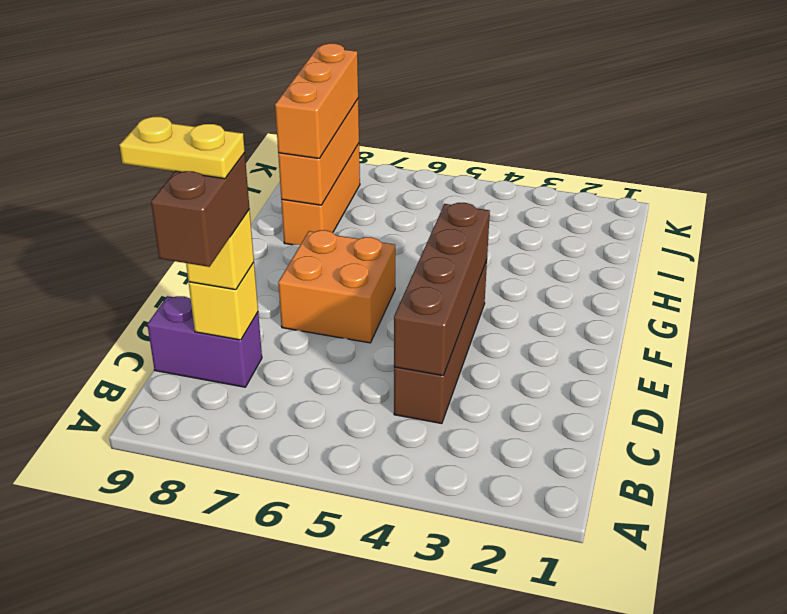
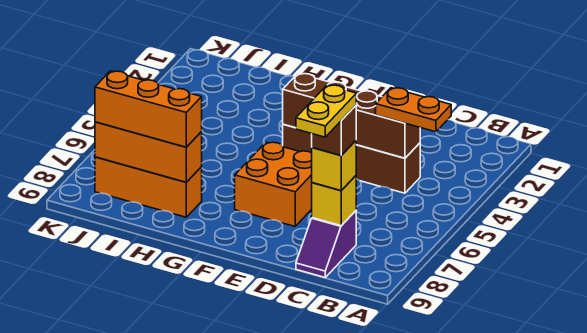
none -> orange plate B4:C4 level 3
brown brick B8:C8 level 4 -> brown brick C8 level 4
purple brick C8:C9 level 1 -> purple slope C8:C9 level 1 top 8

